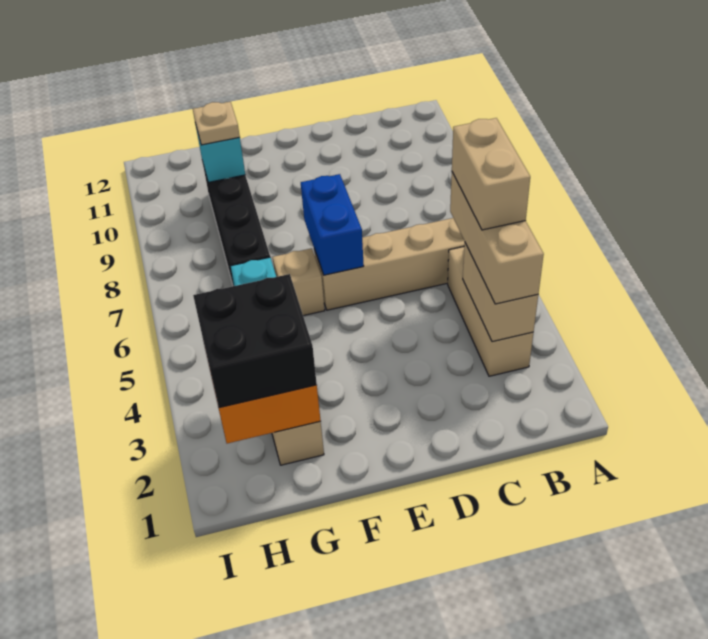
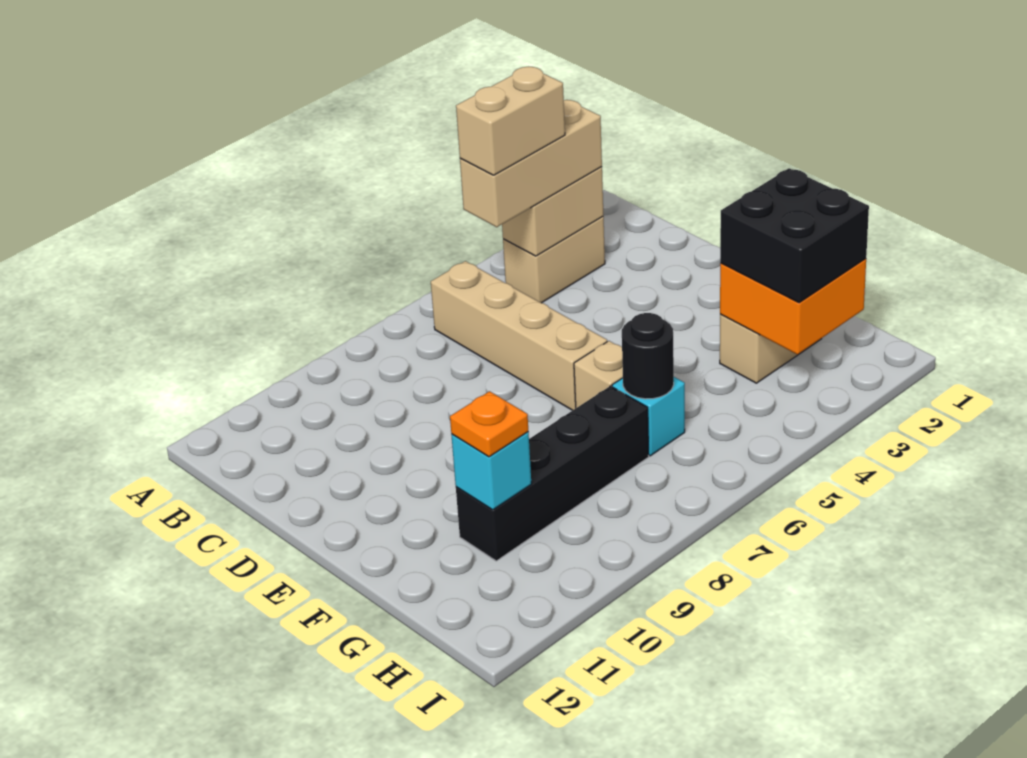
tan brick B3:B5 level 1 -> tan brick B3:B4 level 1
blue brick E6:E7 level 2 -> none
none -> black round brick G6 level 2
tan plate G10 level 3 -> orange plate G10 level 3

